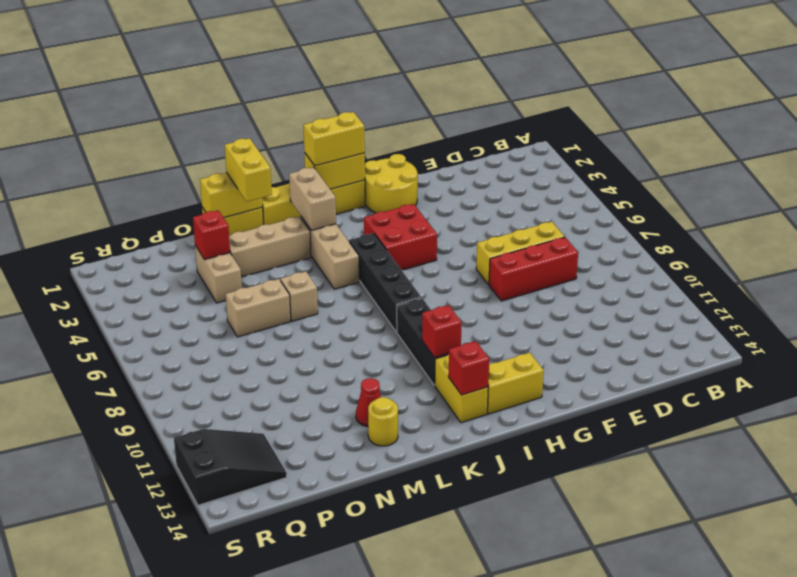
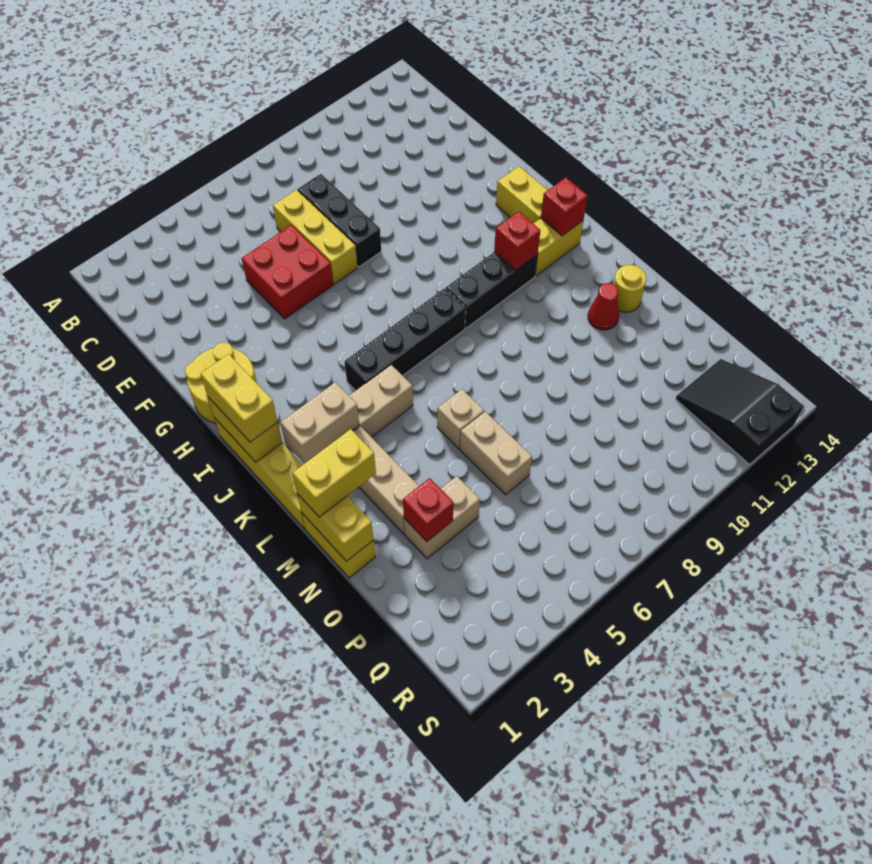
red brick D8:F8 level 1 -> black brick D8:F8 level 1
red brick H4:I5 level 1 -> red brick E5:F6 level 1

